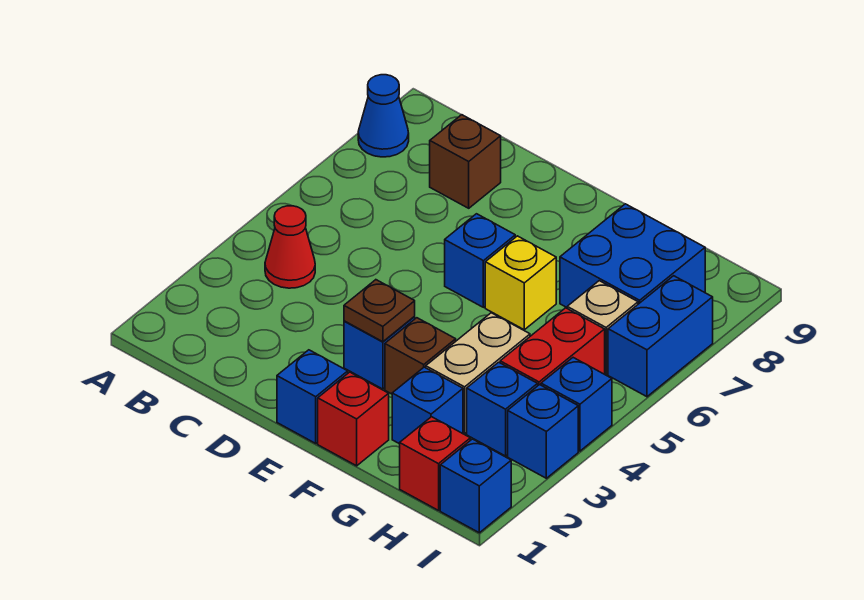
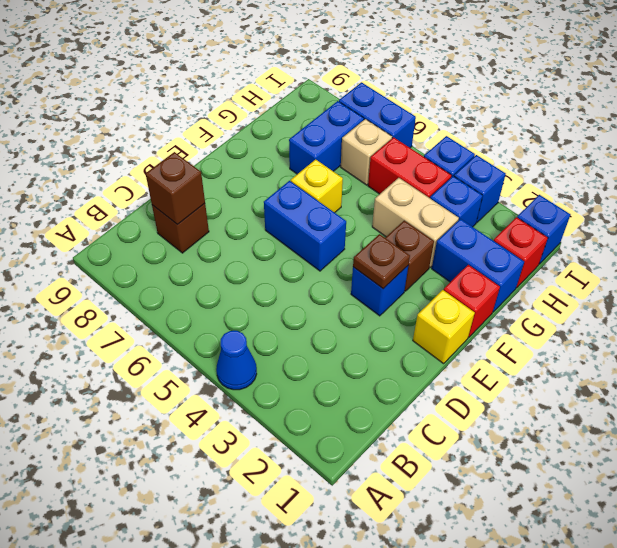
blue cone A8 level 1 -> blue cone A4 level 1
red cone B4 level 1 -> none
none -> brown brick C8 level 2
blue brick E1 level 1 -> yellow brick E1 level 1
blue brick E6 level 1 -> blue brick E5:E6 level 1
blue brick G2 level 1 -> blue brick G1:G2 level 1
blue brick G7:H8 level 1 -> blue brick G7:H7 level 1

